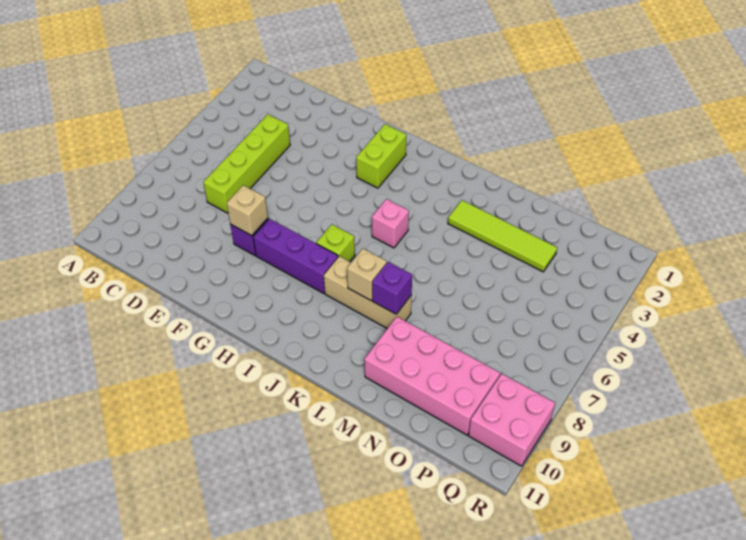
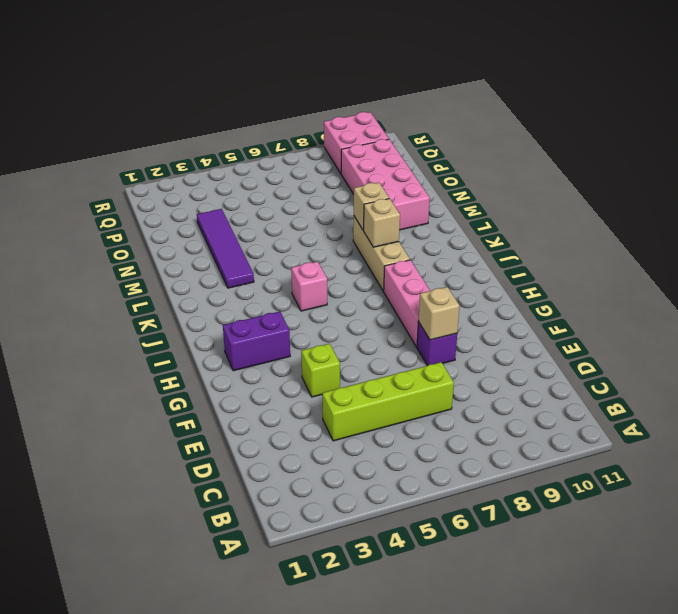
purple brick G8:I8 level 1 -> pink brick G8:I8 level 1
lime brick H2:H3 level 1 -> purple brick H2:H3 level 1
lime brick I7 level 1 -> lime brick F4 level 1
lime tile L3:O3 level 1 -> purple tile L3:O3 level 1
purple brick L8 level 2 -> tan brick L8 level 2

